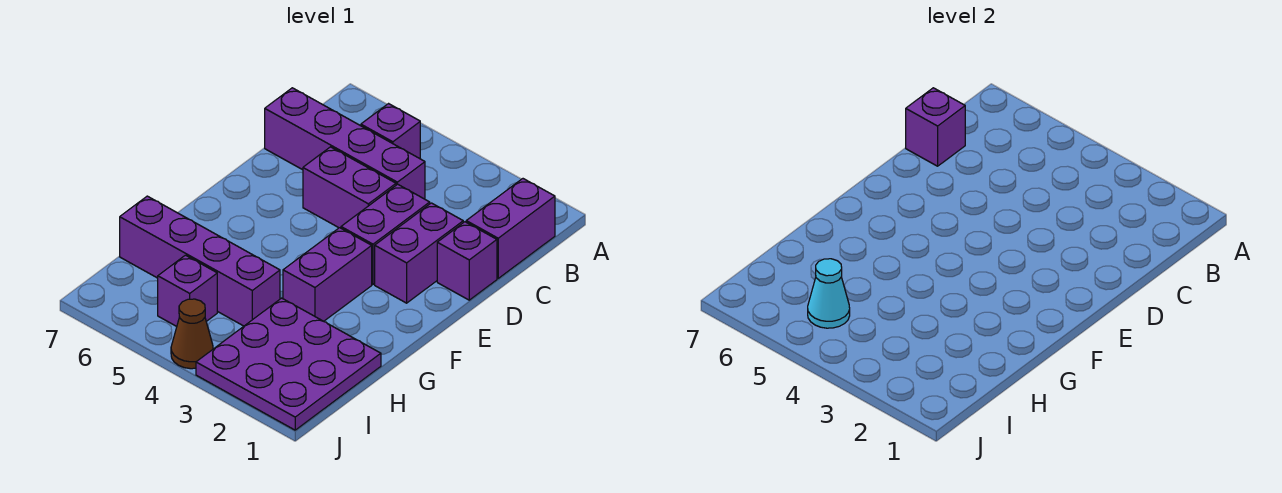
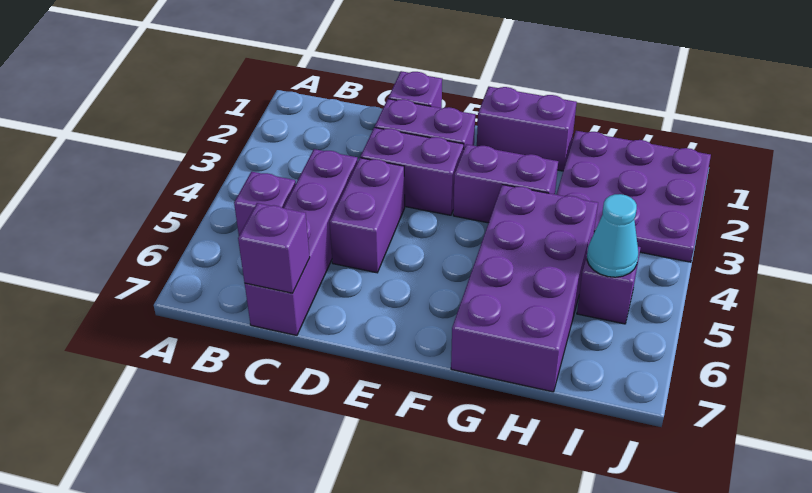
purple brick B1:C1 level 1 -> purple brick F1:G1 level 1
purple brick H4:H7 level 1 -> purple brick G4:H7 level 1
brown cone J4 level 1 -> none

